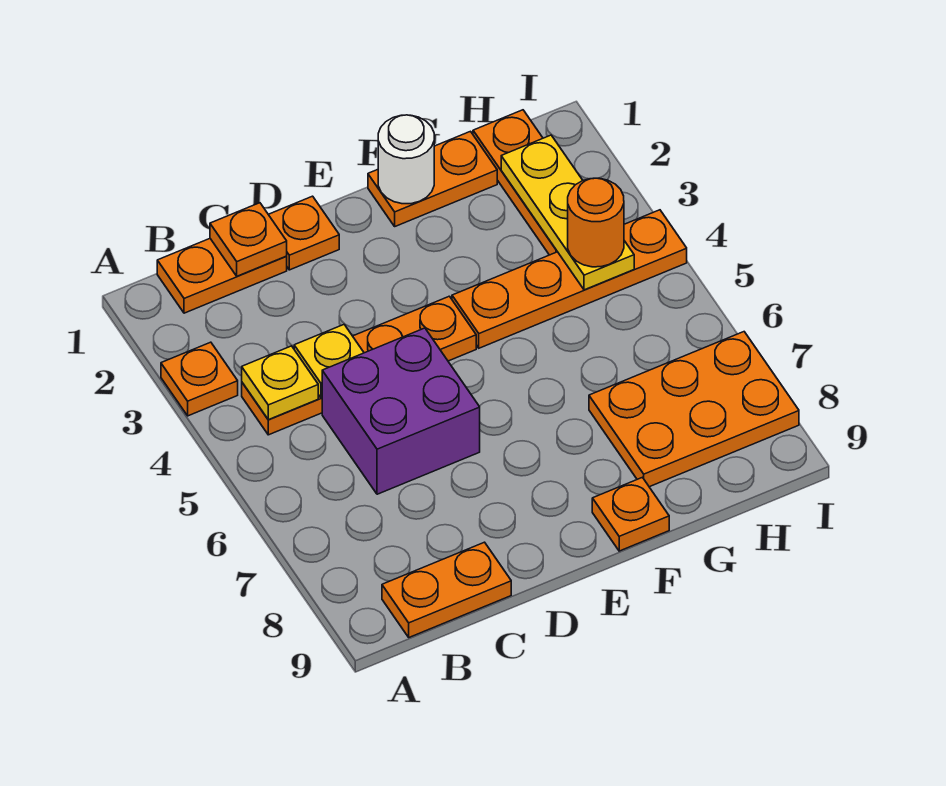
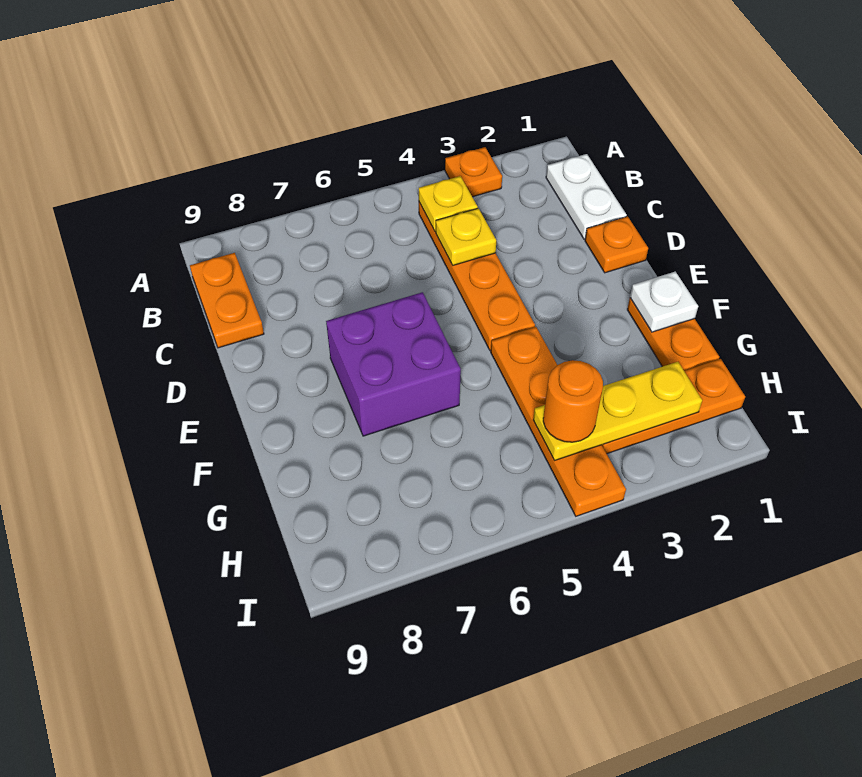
orange plate B1:C1 level 1 -> white plate B1:C1 level 1
orange plate C1 level 2 -> none
purple brick C5:D6 level 1 -> purple brick E6:F7 level 1
white round brick F1 level 2 -> white plate F1 level 2
orange plate F9 level 1 -> none
orange plate G7:I8 level 1 -> none

